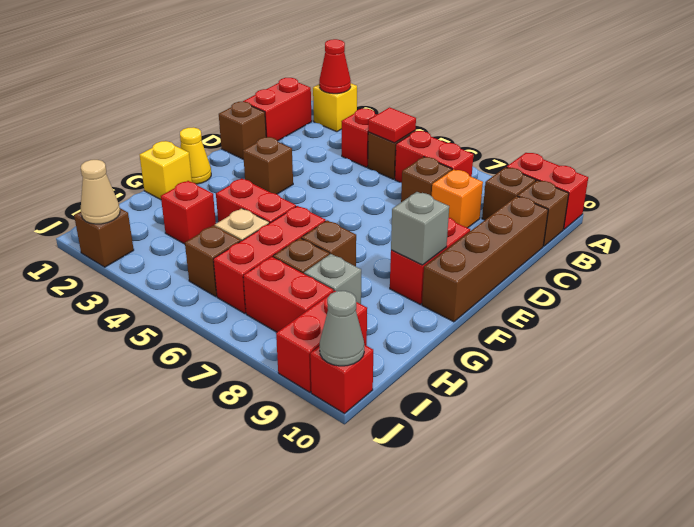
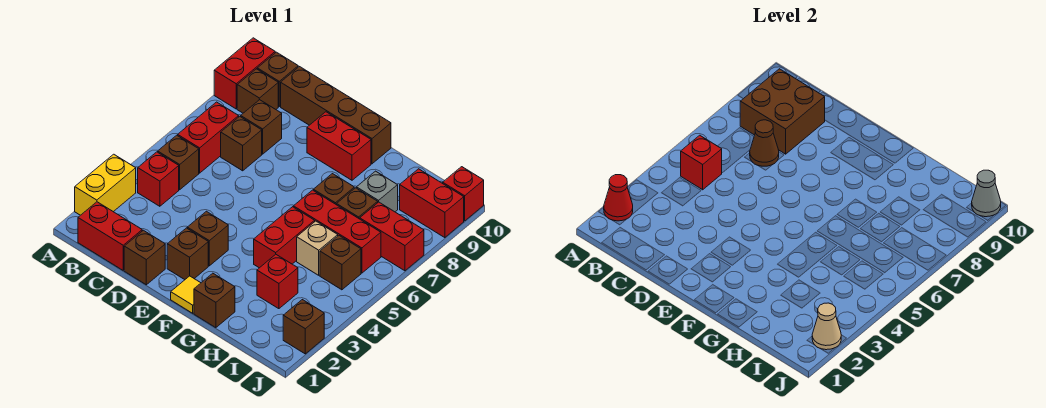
yellow brick A2 level 1 -> yellow brick A2:A3 level 1
red tile B5 level 2 -> red brick B5 level 2
none -> brown brick B8:C9 level 2
none -> brown cone C7 level 2
orange brick C8 level 1 -> brown brick C8 level 1
none -> brown brick E2 level 1
yellow cone F1 level 1 -> yellow tile F1 level 1
grey brick F9 level 2 -> none
yellow brick G1 level 1 -> brown brick G1 level 1
red brick I7:I8 level 1 -> red brick I7:J7 level 1

